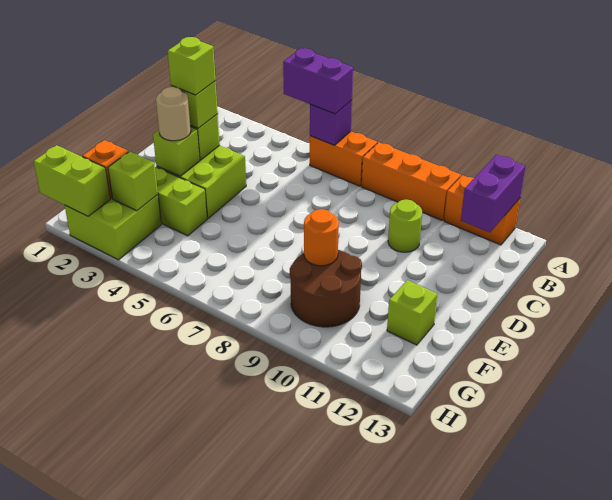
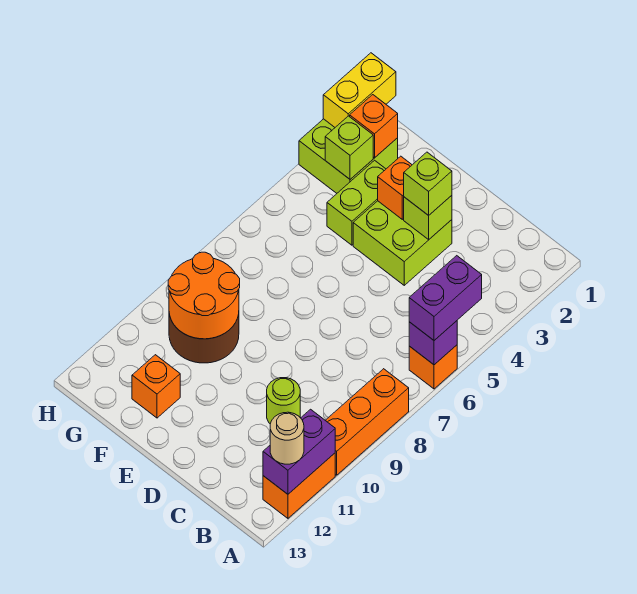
orange brick A6:A7 level 1 -> orange brick A6 level 1
purple brick A12:B12 level 2 -> purple brick A11:A12 level 2
lime brick D3 level 4 -> none
lime brick E3 level 2 -> orange brick E3 level 2
tan round brick E3 level 3 -> tan round brick A12 level 3
orange round brick F9 level 2 -> orange round brick F9:G10 level 2
lime brick F12 level 1 -> orange brick F12 level 1
lime brick H1:H2 level 2 -> yellow brick H1:H2 level 2

